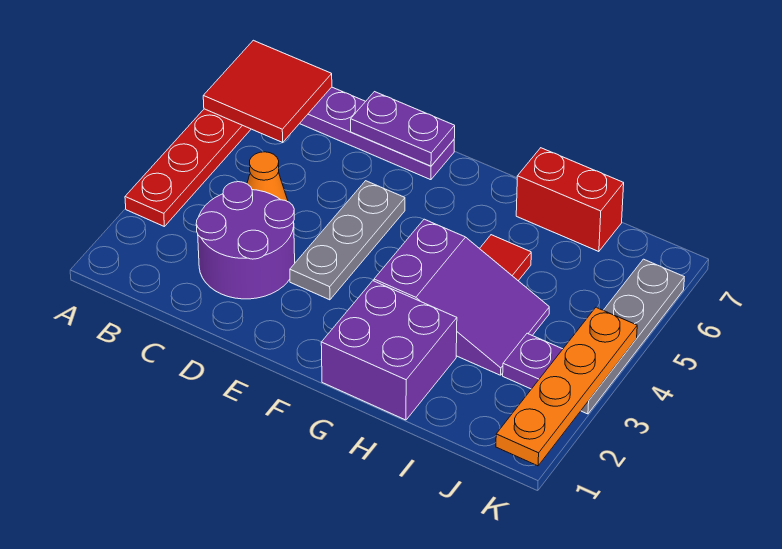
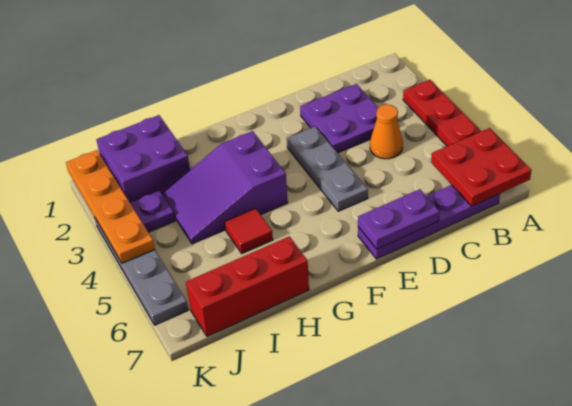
red tile A6:B7 level 2 -> red plate A6:B7 level 2
purple round brick C2:D3 level 1 -> purple plate C2:D3 level 1
purple brick G1:H2 level 1 -> purple brick I1:J2 level 1
red brick H7:I7 level 1 -> red brick H7:J7 level 1

